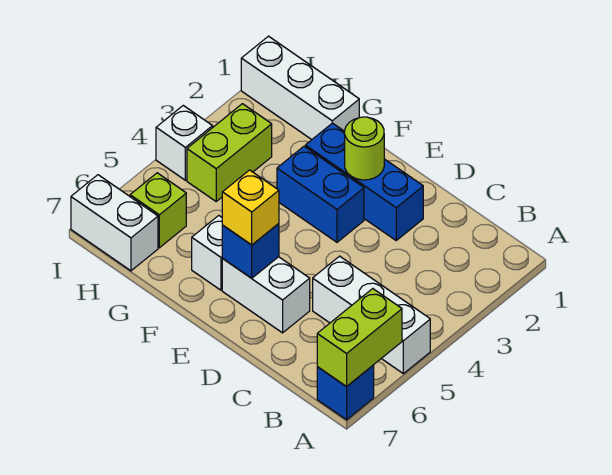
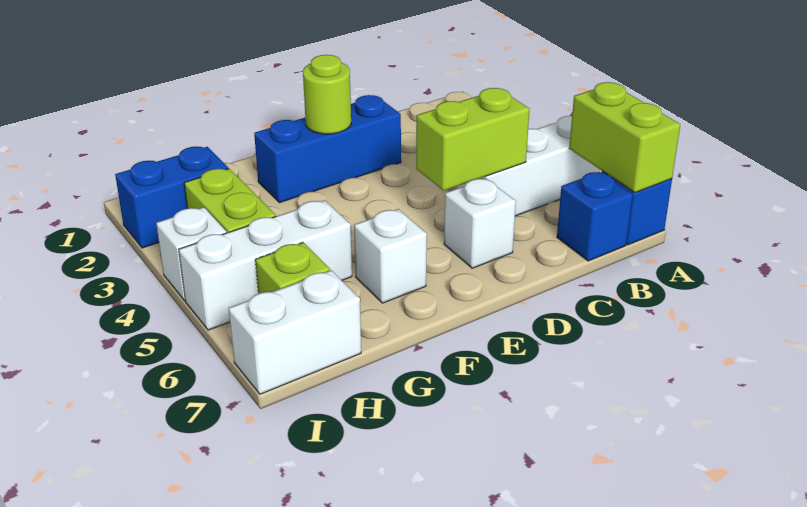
none -> lime brick C5:D5 level 2
white brick D6:E6 level 1 -> white brick D6 level 1
blue brick E3:F3 level 1 -> blue brick H2:I2 level 1
blue brick E6 level 2 -> blue brick B7 level 1
yellow brick E6 level 3 -> none
white brick G1:I1 level 1 -> white brick G5:I5 level 1

